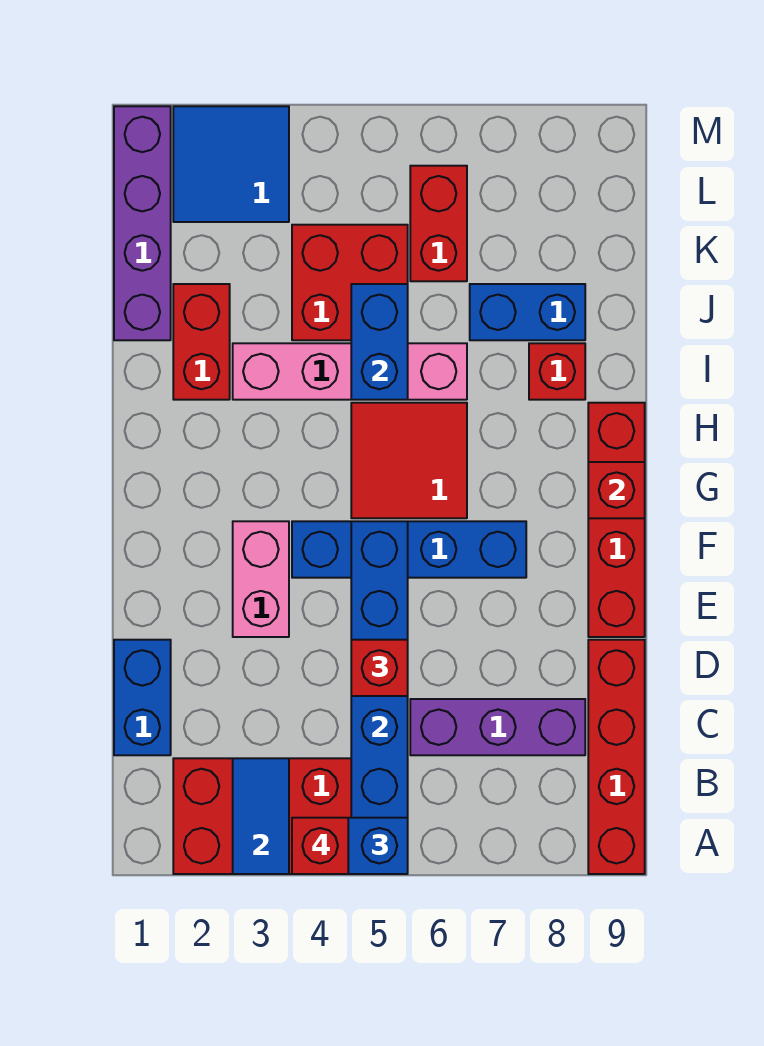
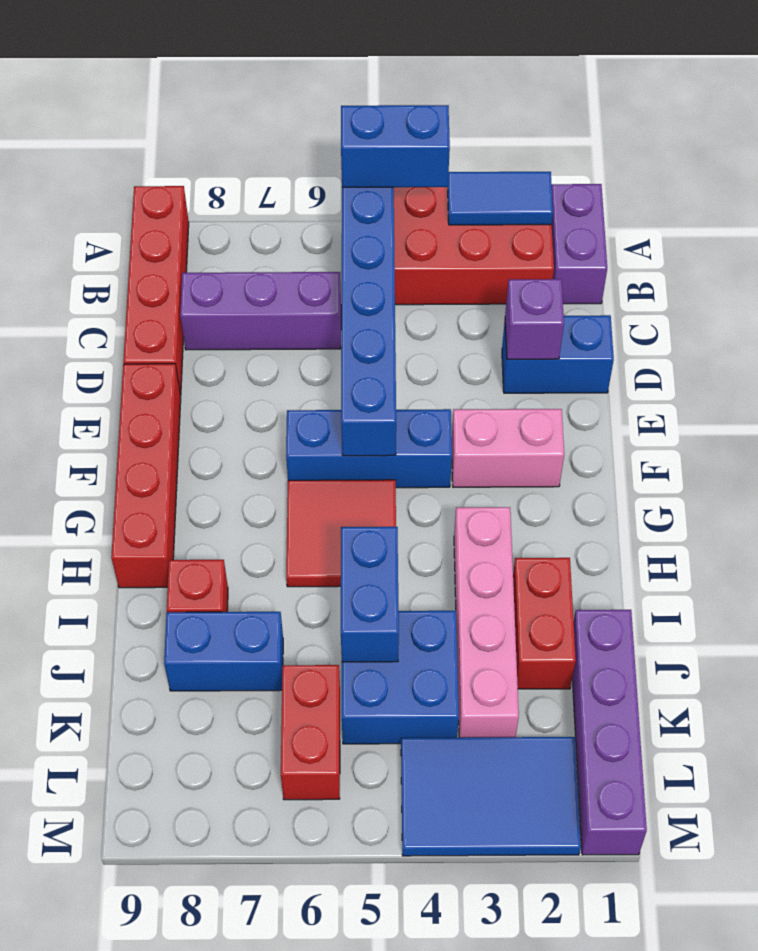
none -> purple brick A1:B1 level 1
blue tile A3:B3 level 2 -> blue tile A2:A3 level 2
red brick A4 level 4 -> none
blue brick C1:D1 level 1 -> blue brick D1:D2 level 1
none -> purple brick D2 level 2
red brick D5 level 3 -> none
pink brick E3:F3 level 1 -> pink brick F2:F3 level 1
blue brick F4:F7 level 1 -> blue brick F4:F6 level 1
red brick G9 level 2 -> none
pink brick I3:I6 level 1 -> pink brick H3:K3 level 1
red brick J4:K5 level 1 -> blue brick J4:K5 level 1
blue tile L2:M3 level 1 -> blue tile L2:M4 level 1

